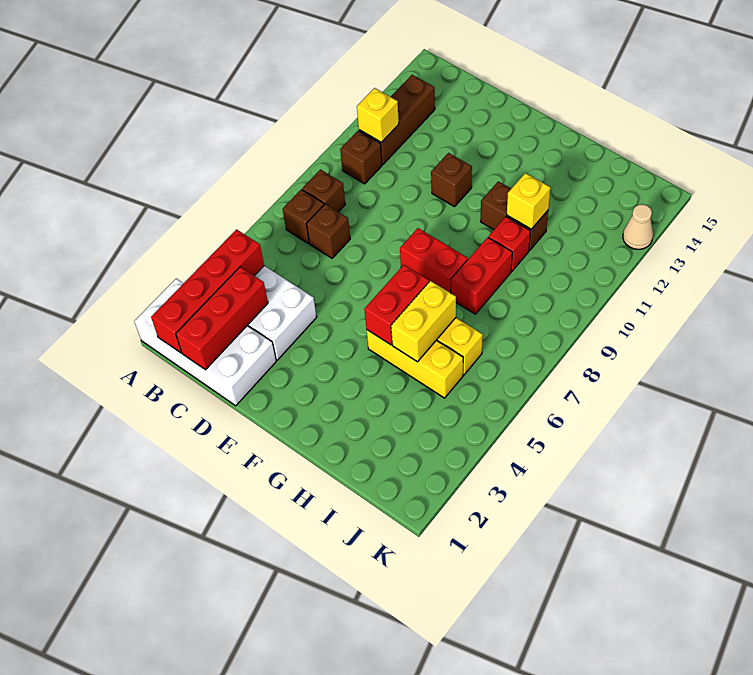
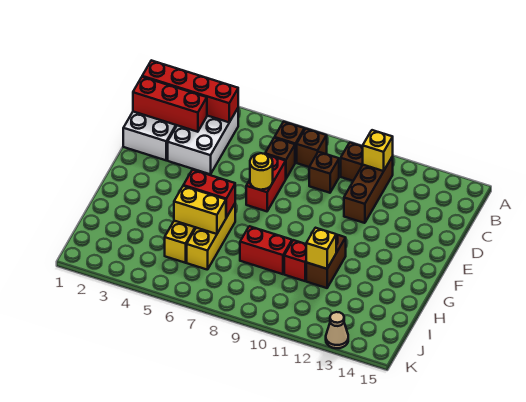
brown brick B11:B13 level 1 -> brown brick B11:D11 level 1
none -> yellow round brick E7 level 2
brown brick E11 level 1 -> brown brick C9 level 1
red brick F8:G8 level 1 -> red brick D7:E7 level 1

